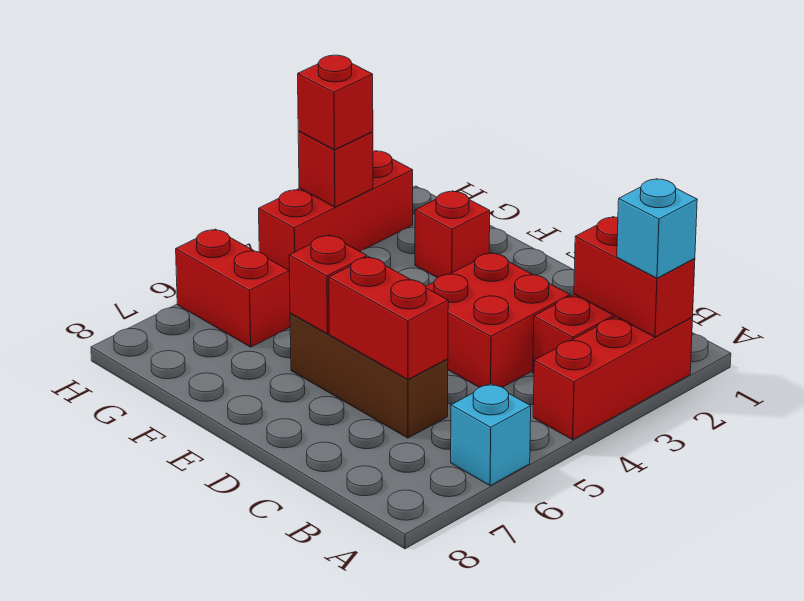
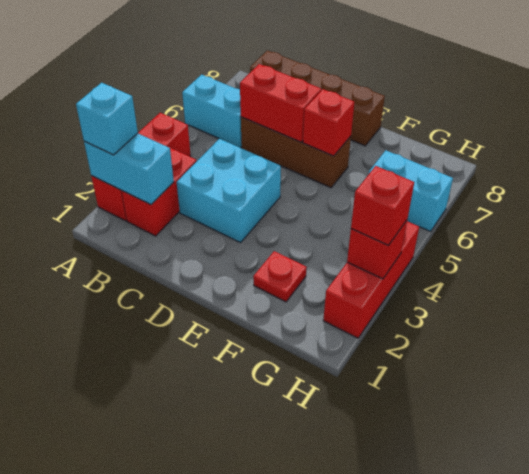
red brick A2:B2 level 2 -> cyan brick A2:B2 level 2
cyan brick A6 level 1 -> cyan brick A6:B6 level 1
none -> brown brick B8:E8 level 1
red brick C3:D4 level 1 -> cyan brick C3:D4 level 1
red brick F2 level 1 -> red plate F2 level 1
red brick G6:H6 level 1 -> cyan brick G6:H6 level 1

